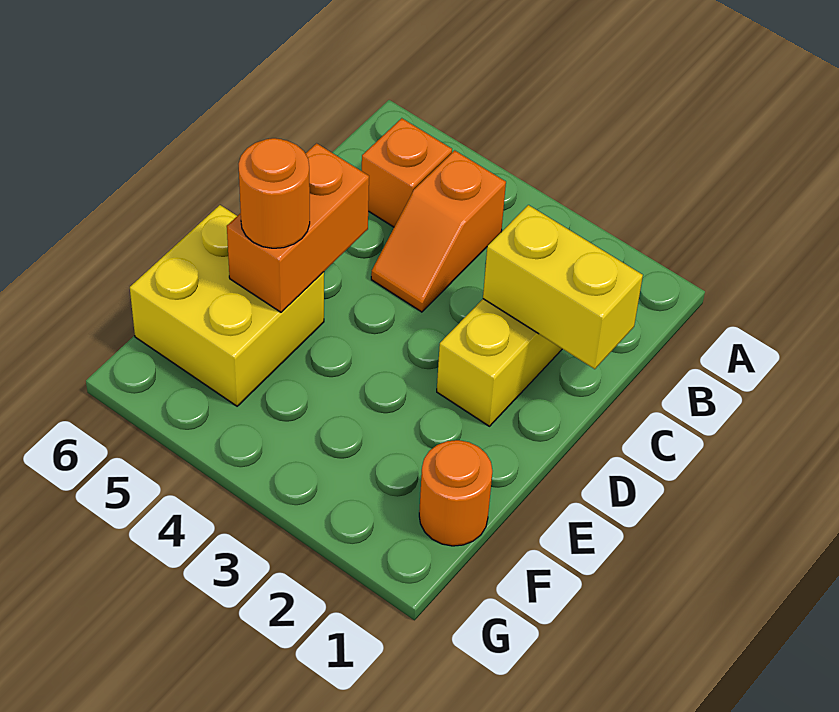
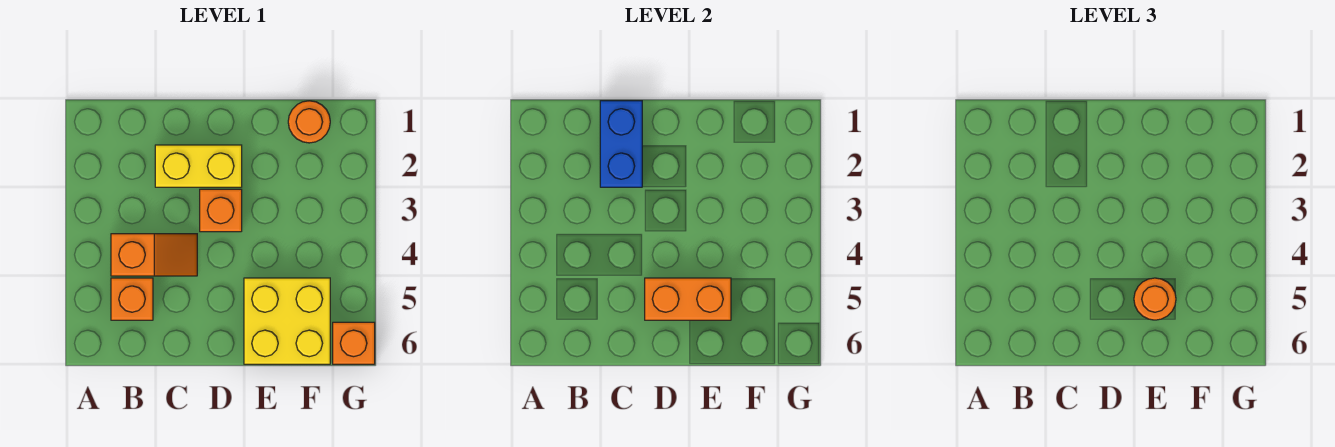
yellow brick C1:C2 level 2 -> blue brick C1:C2 level 2
none -> orange brick D3 level 1
none -> orange brick G6 level 1

